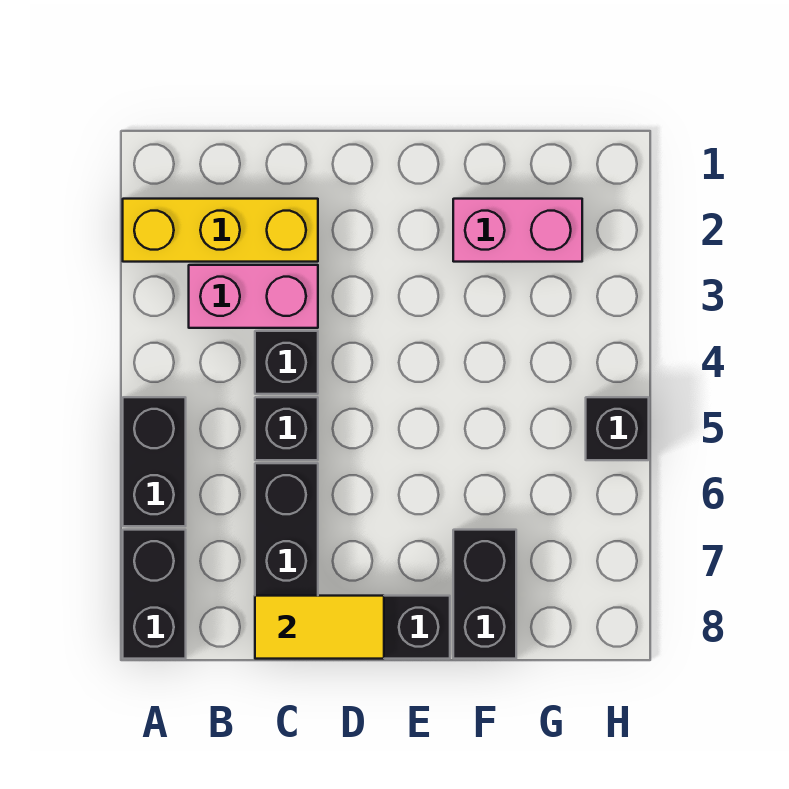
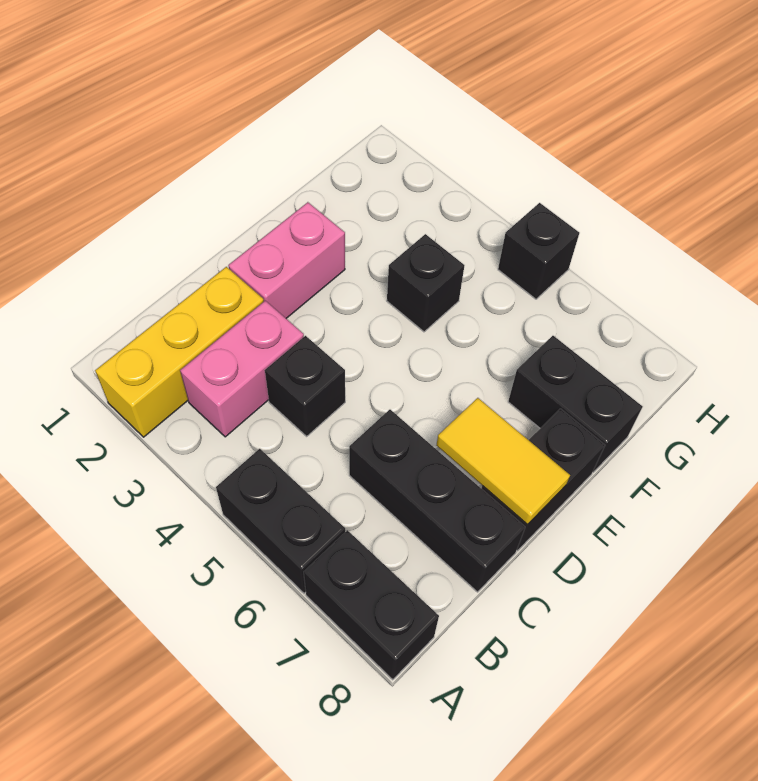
black brick C5 level 1 -> black brick F4 level 1
yellow tile C8:D8 level 2 -> yellow tile D7:D8 level 2
pink brick F2:G2 level 1 -> pink brick D2:E2 level 1

